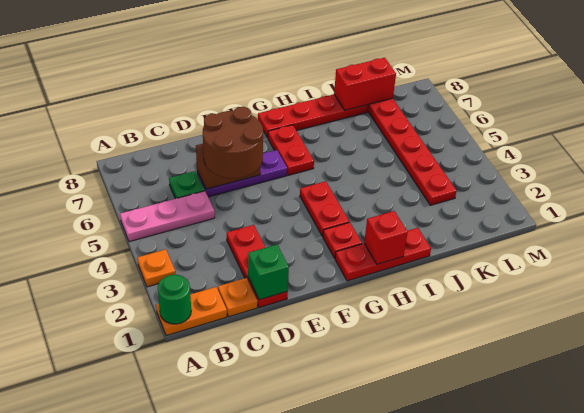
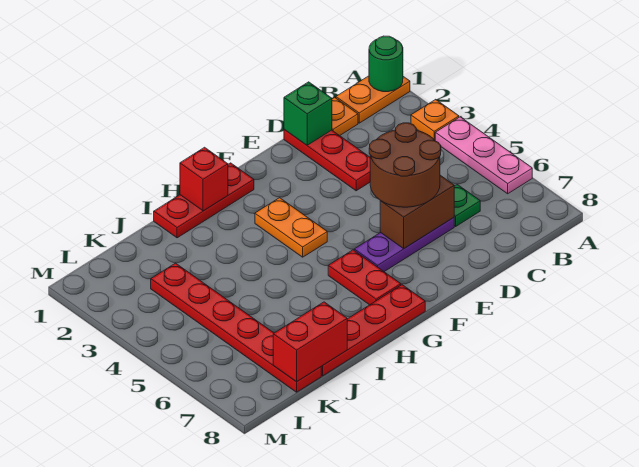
pink plate A5:C5 level 1 -> pink plate A4:A6 level 1
red plate G2 level 1 -> none
red plate G3:G4 level 1 -> orange plate G3:G4 level 1

